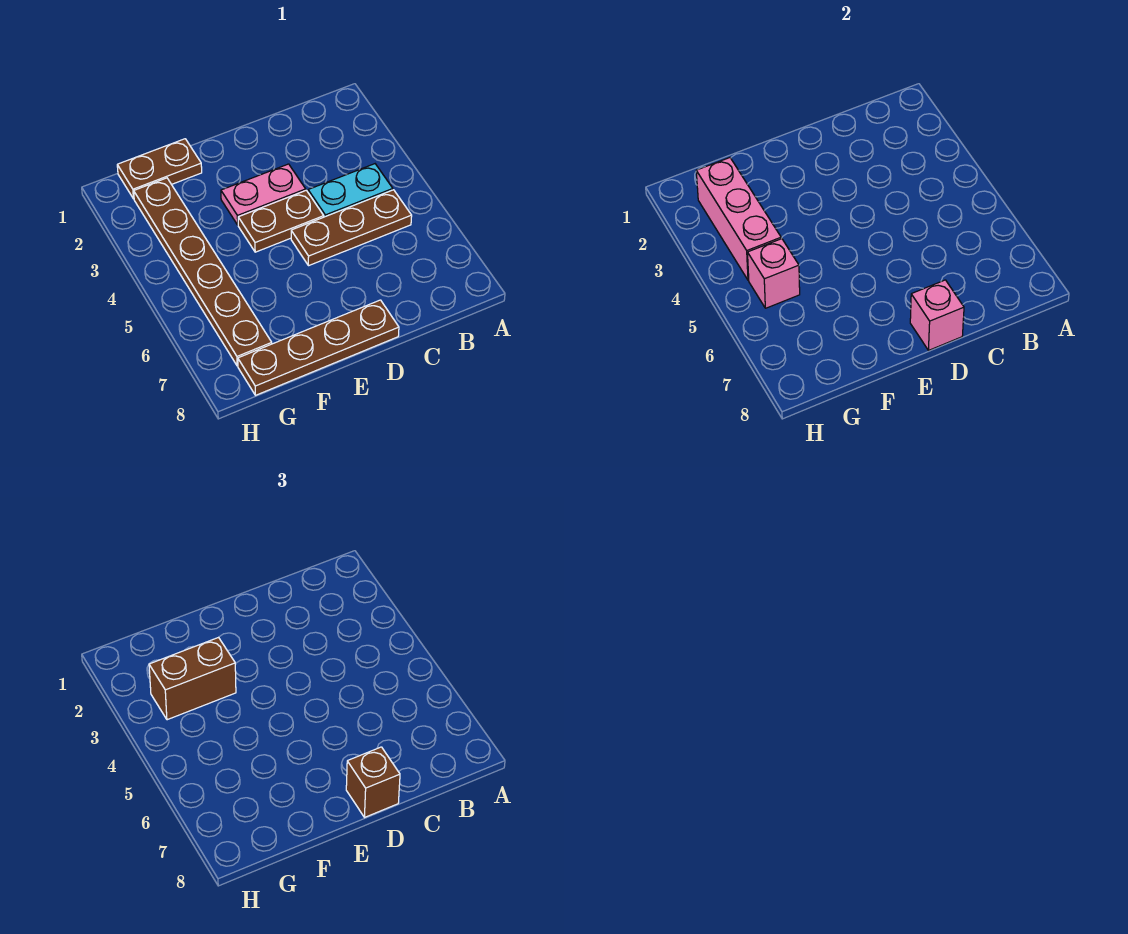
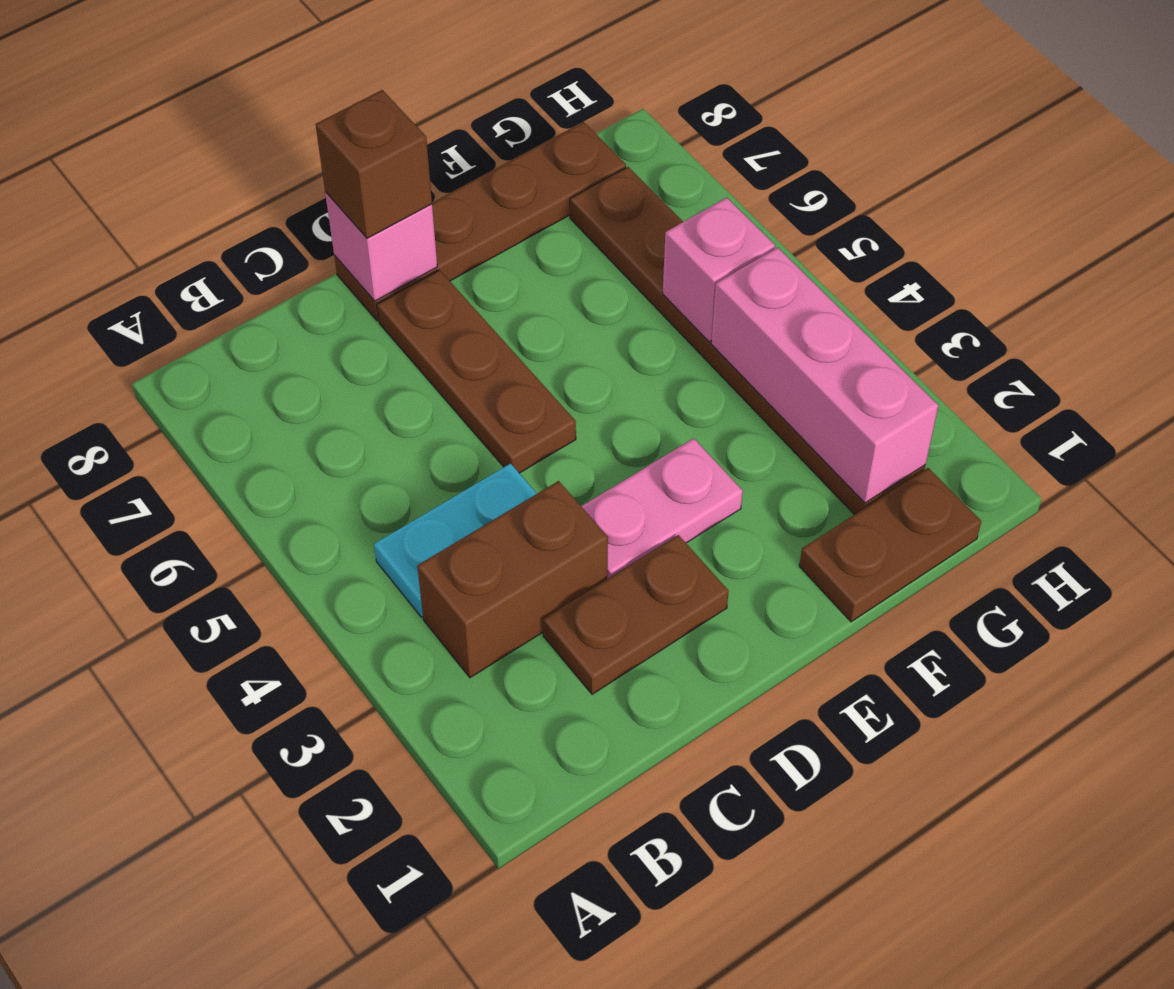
brown plate B5:D5 level 1 -> brown plate D5:D7 level 1
brown plate D4:E4 level 1 -> brown plate C2:D2 level 1
brown brick F3:G3 level 3 -> brown brick B3:C3 level 1

